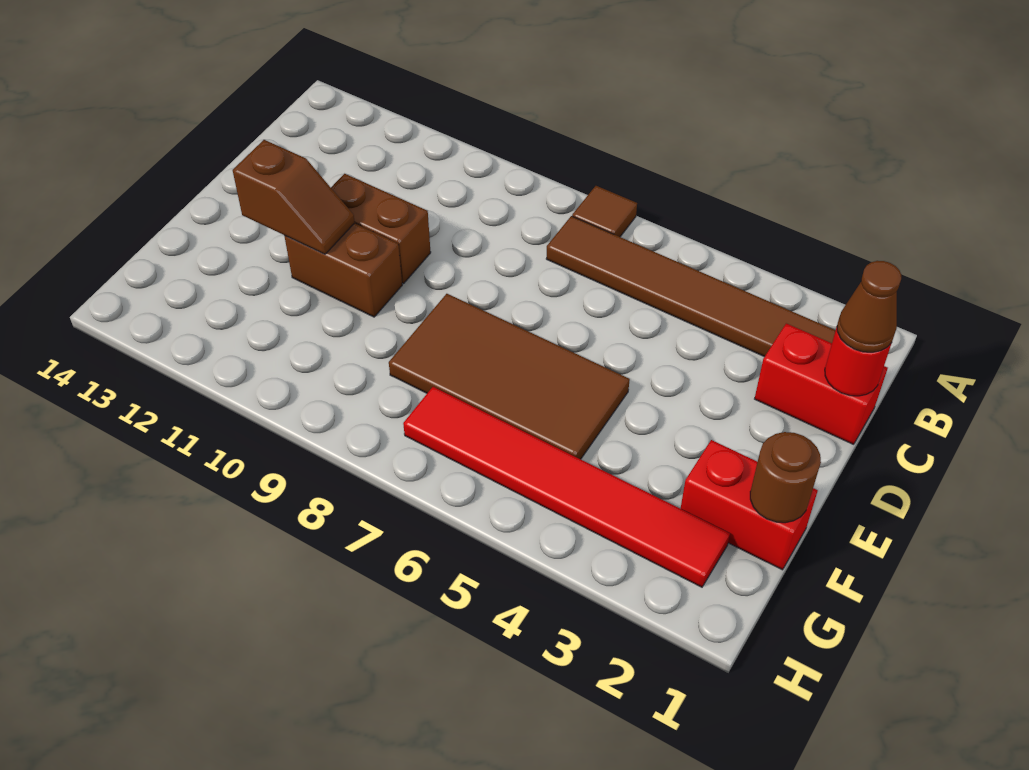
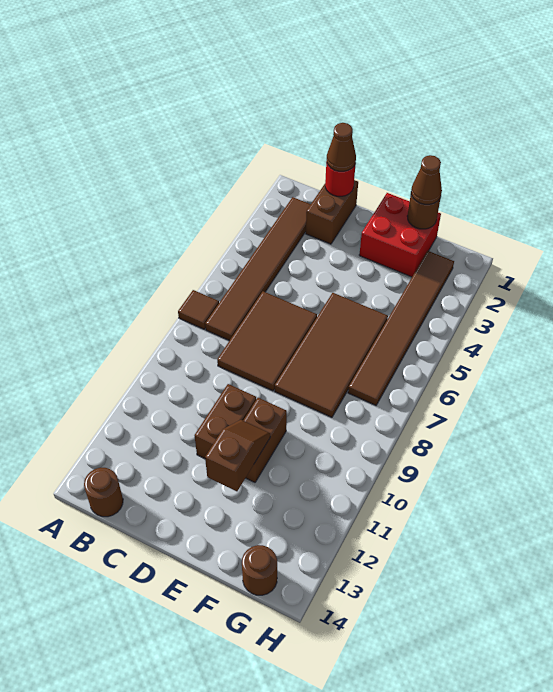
none -> brown round brick B14 level 1
red brick C1:C2 level 1 -> brown brick C1:C2 level 1
none -> brown tile C6:D8 level 1
red brick F1:F2 level 1 -> red brick E1:F2 level 1
none -> brown cone F1 level 3
red tile G2:G7 level 1 -> brown tile G2:G7 level 1
none -> brown round brick G14 level 1

